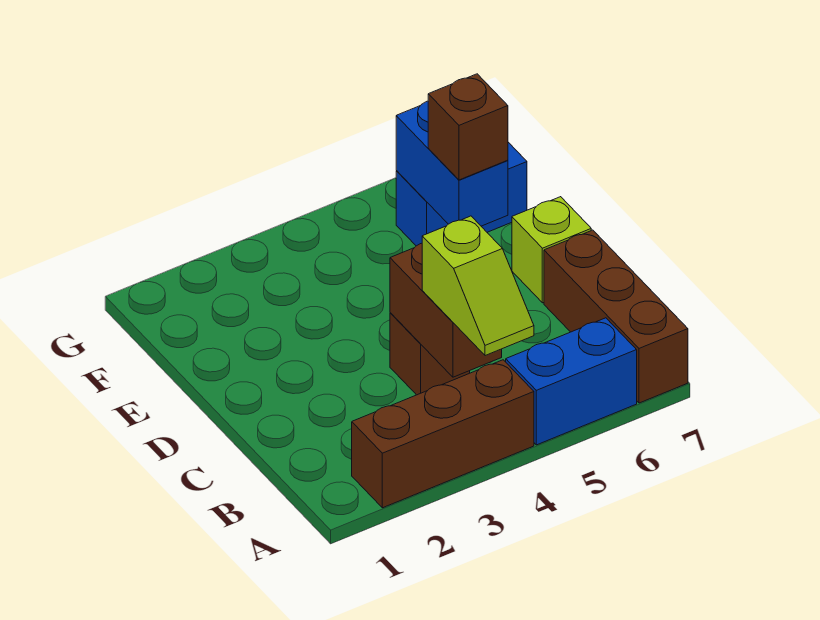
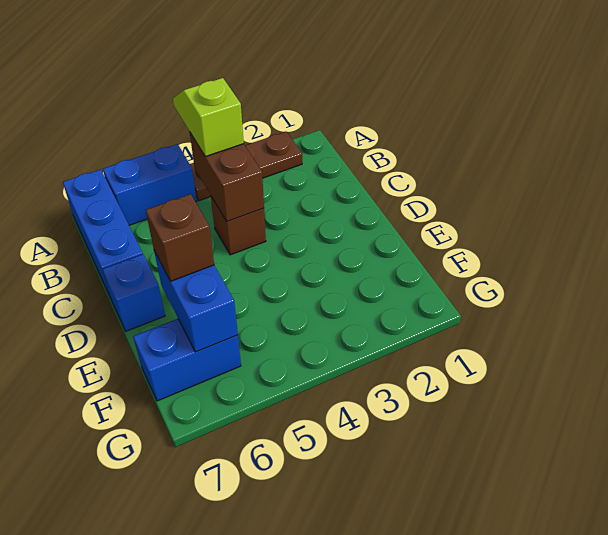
brown brick A2:A4 level 1 -> brown plate A2:A4 level 1
brown brick A7:C7 level 1 -> blue brick A7:C7 level 1
lime brick D7 level 1 -> blue brick D7 level 1

